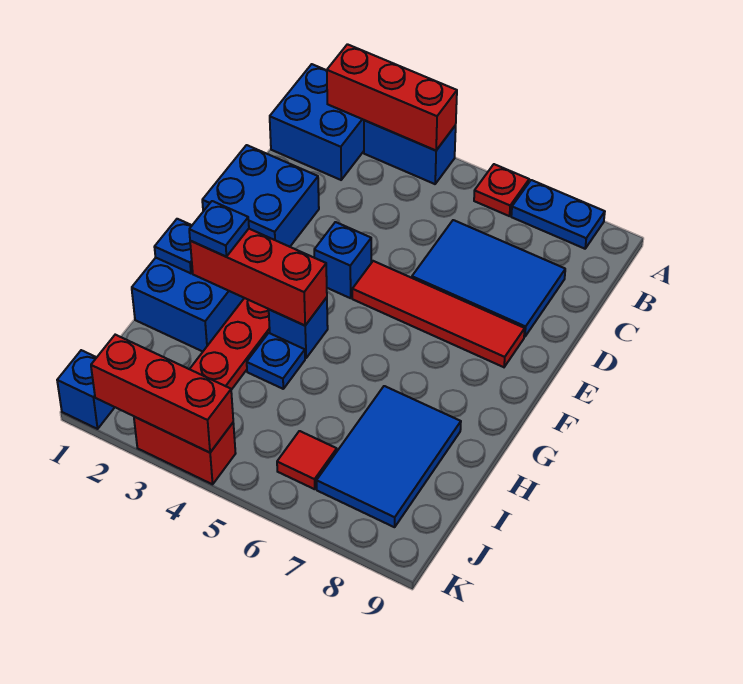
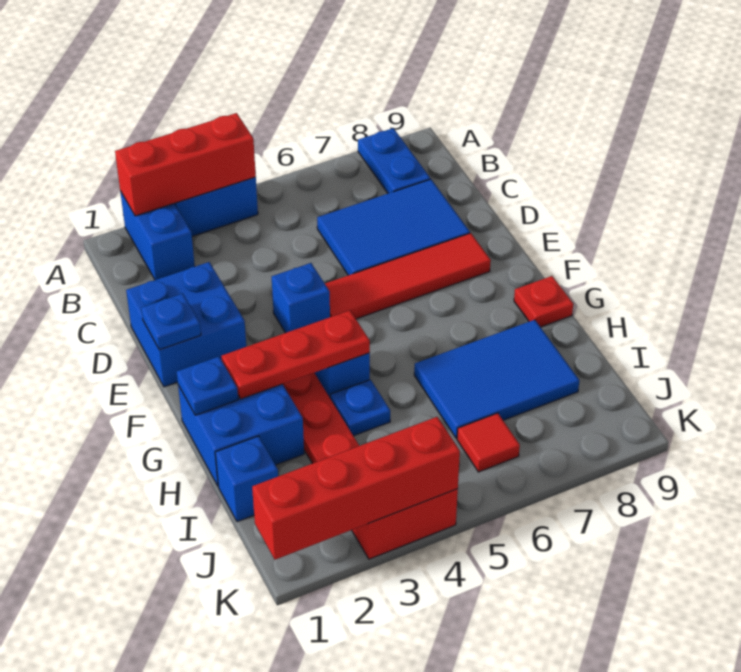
blue brick A1:B2 level 1 -> blue brick A2:B2 level 1
red plate A6 level 1 -> red plate G9 level 1
blue plate A7:A8 level 1 -> blue plate A8:B8 level 1
red brick G2:G4 level 2 -> red plate G2:G4 level 2
blue plate G2 level 3 -> blue plate E1 level 2
blue tile H7:J8 level 1 -> blue tile H6:I8 level 1
blue brick K1 level 1 -> blue brick I1 level 1
red brick K2:K4 level 2 -> red brick K1:K4 level 2

